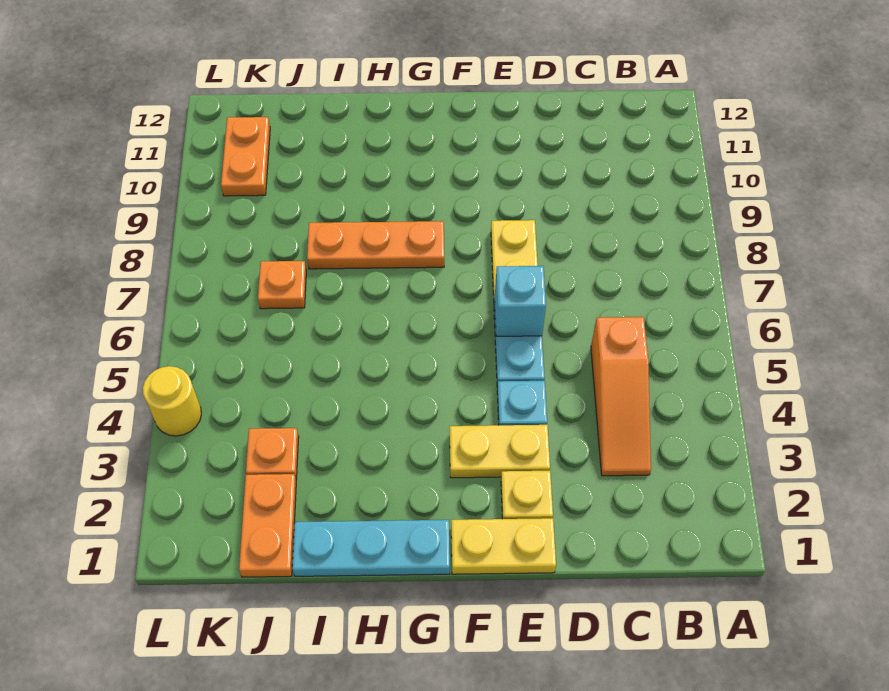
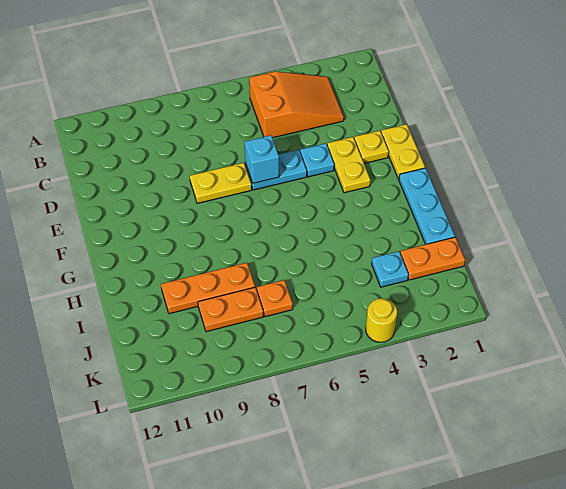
orange slope C3:C5 level 1 top 5 -> orange slope B3:C5 level 1 top 5
orange plate G8:I8 level 1 -> orange plate I8:I10 level 1
orange plate J3 level 1 -> cyan plate J3 level 1
orange plate K10:K11 level 1 -> orange plate J8:J9 level 1

